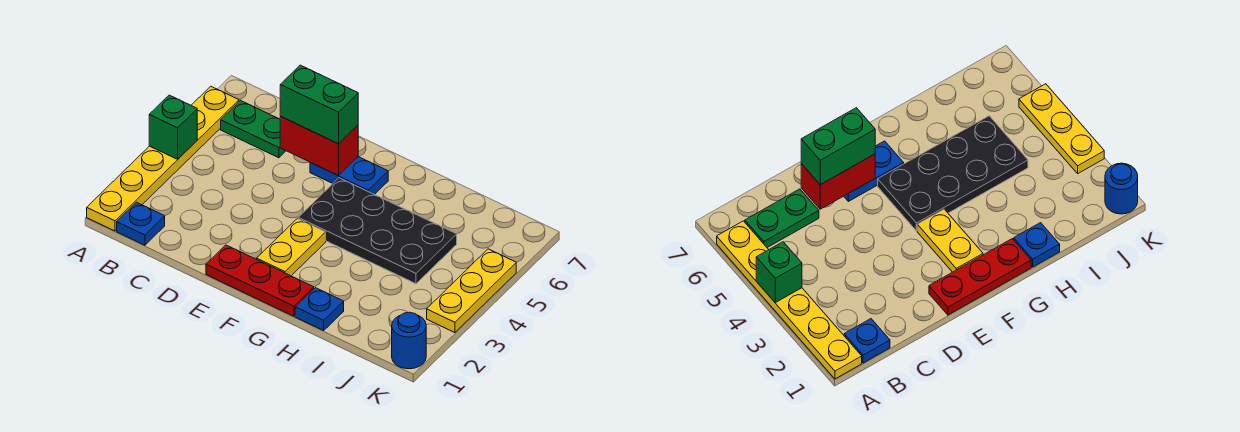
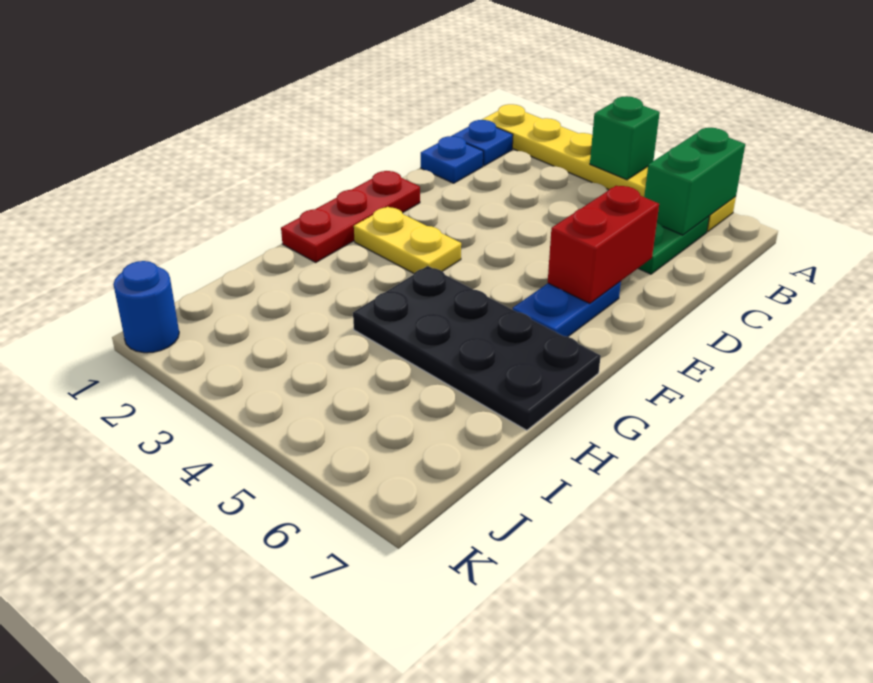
green brick D6:E6 level 3 -> green brick A6:B6 level 2
black plate F4:I5 level 1 -> black plate G4:H7 level 1
blue plate H1 level 1 -> blue plate C1 level 1
yellow plate K3:K5 level 1 -> none

